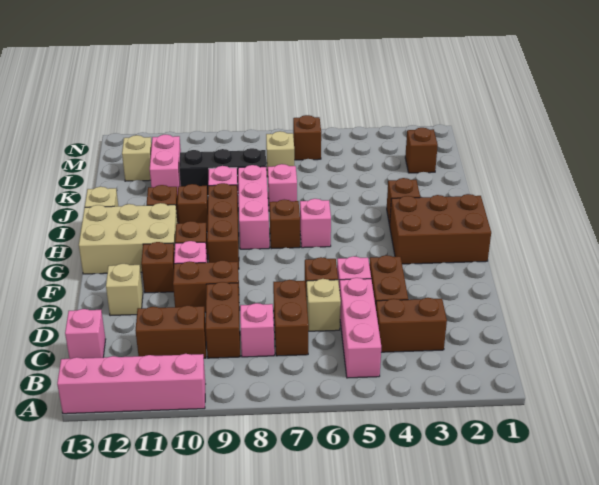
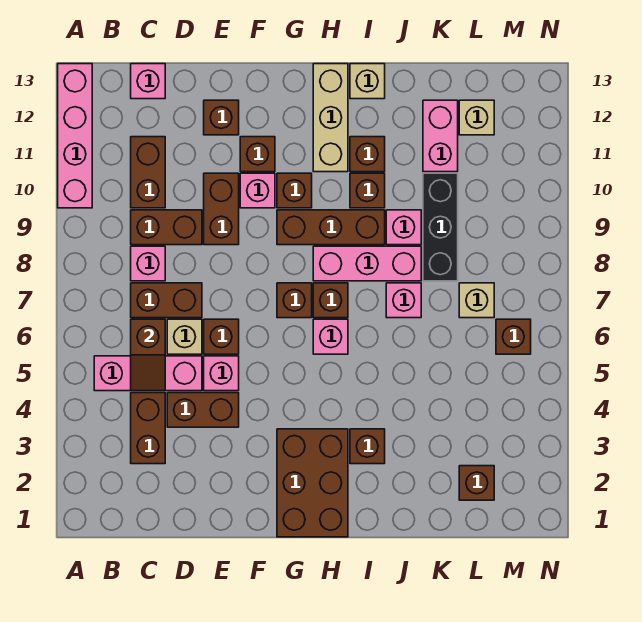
none -> brown slope C5:C6 level 2 top 6
tan brick E12 level 1 -> brown brick E12 level 1
none -> brown brick G7 level 1
tan brick G11:H13 level 1 -> tan brick H11:H13 level 1
pink brick K11:L11 level 1 -> pink brick K11:K12 level 1

